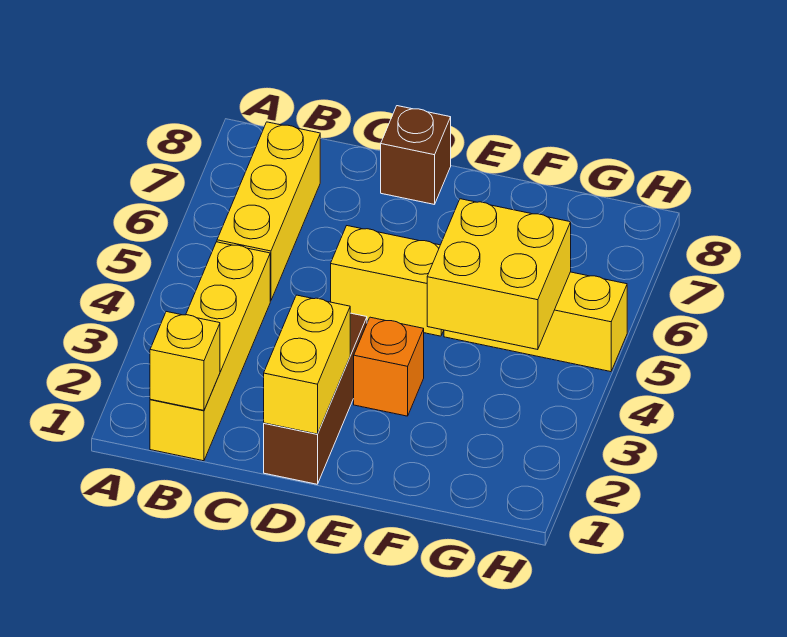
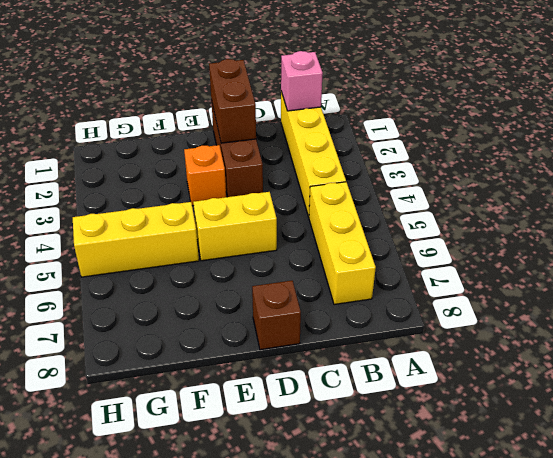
yellow brick B1 level 2 -> pink brick B1 level 2
yellow brick D1:D2 level 2 -> brown brick D1:D2 level 2
yellow brick F4:G5 level 2 -> none

